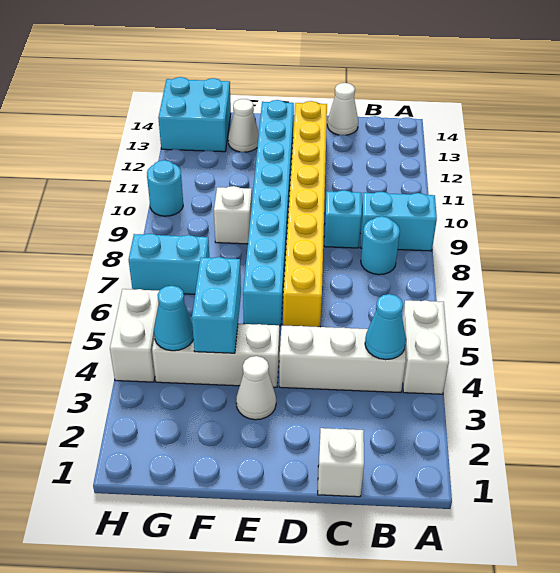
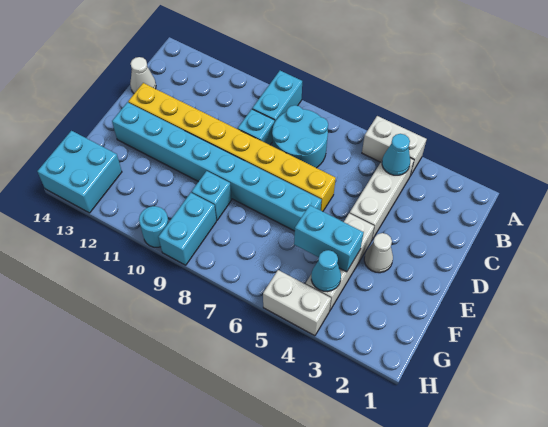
cyan round brick B8 level 1 -> cyan round brick B7:C8 level 1
white brick C1 level 1 -> none
white brick F9 level 1 -> cyan brick F9 level 1
white cone F13 level 1 -> none
cyan brick G7:H7 level 1 -> cyan brick G9:H9 level 1

